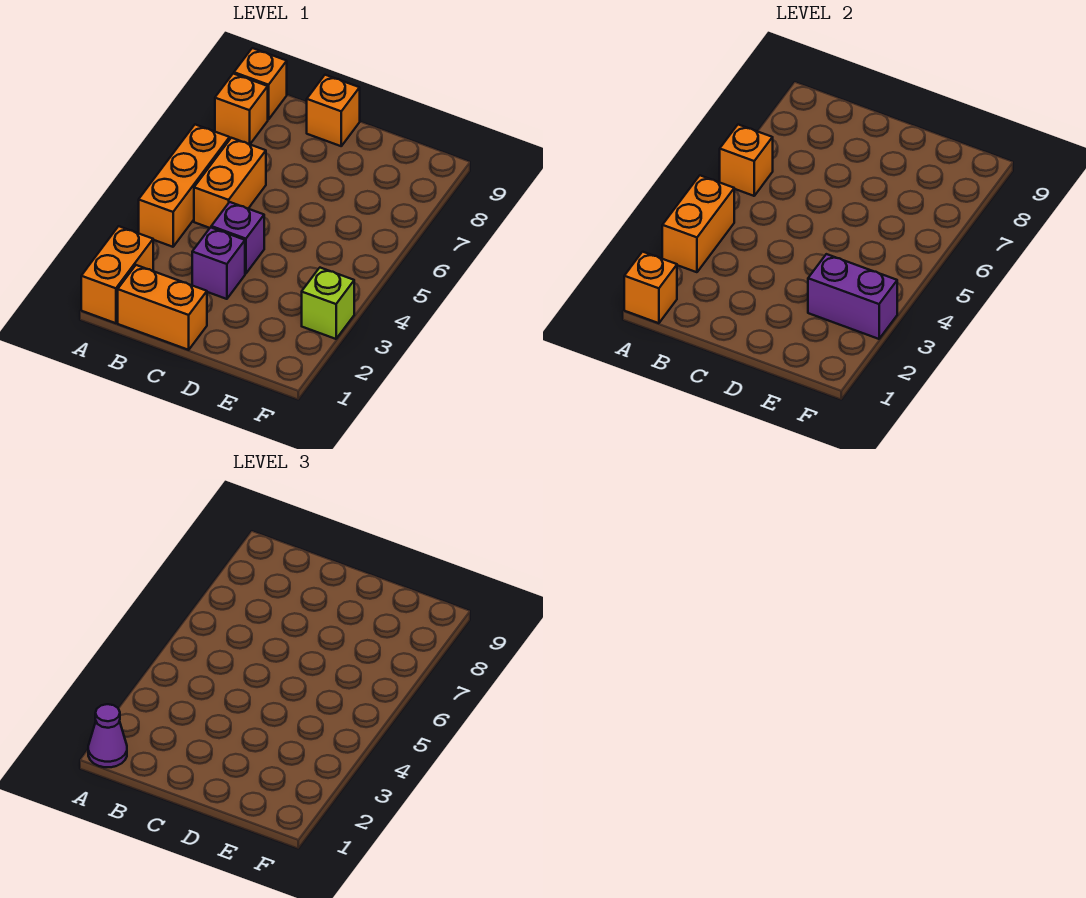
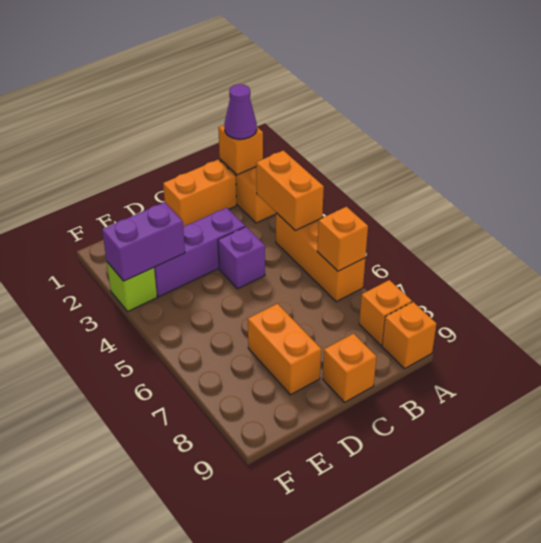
orange brick B5:B6 level 1 -> orange brick D7:D8 level 1
purple brick C3 level 1 -> purple brick C3:E3 level 1

